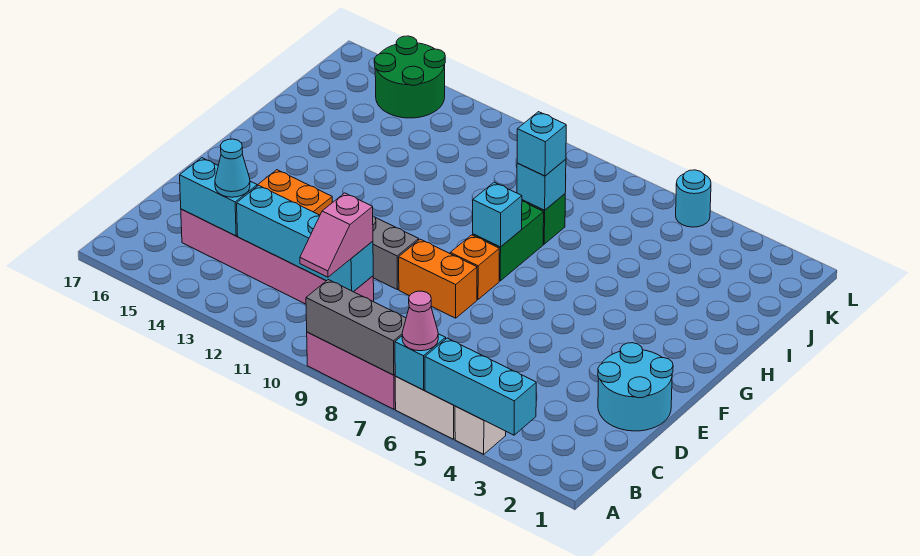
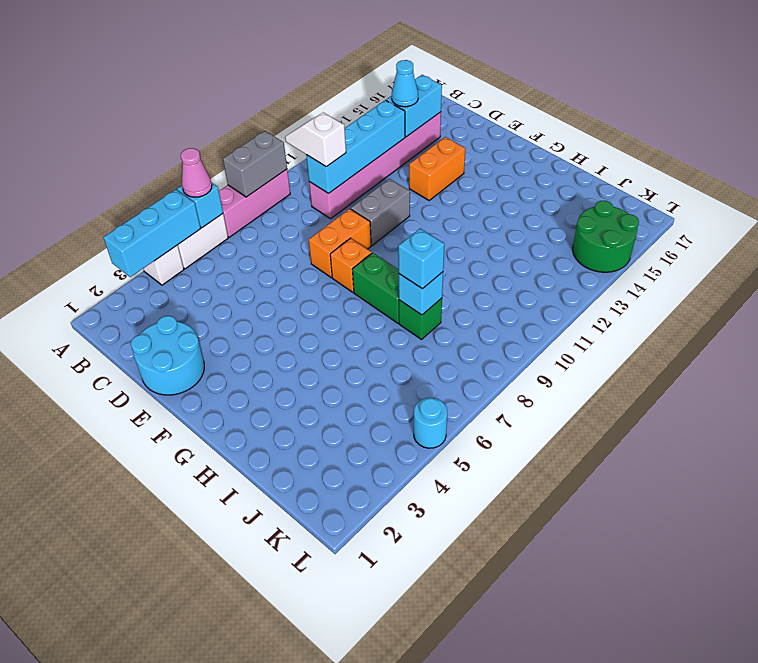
grey brick A7:A9 level 2 -> grey brick A8:A9 level 2
pink slope B10:C10 level 3 top C -> white slope B10:C10 level 3 top C
cyan brick G8 level 2 -> none

